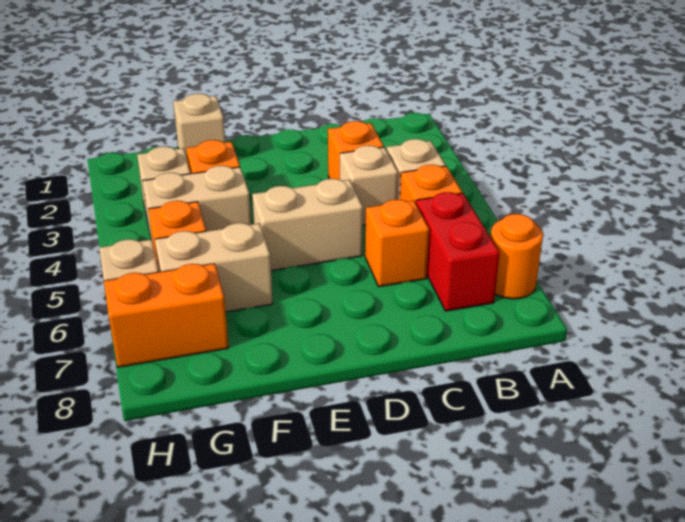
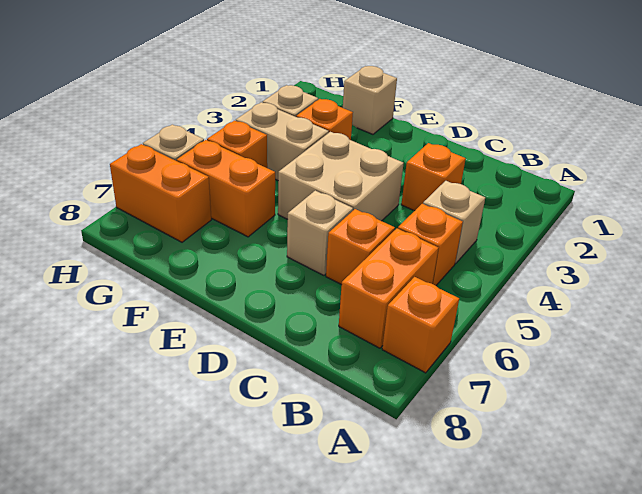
orange round brick A7 level 1 -> orange brick A7 level 1
red brick B6:B7 level 1 -> orange brick B6:B7 level 1
tan brick C4 level 1 -> tan brick D6 level 1
tan brick D5:E5 level 1 -> tan brick D4:E5 level 1
tan brick F6:G6 level 1 -> orange brick F6:G6 level 1

